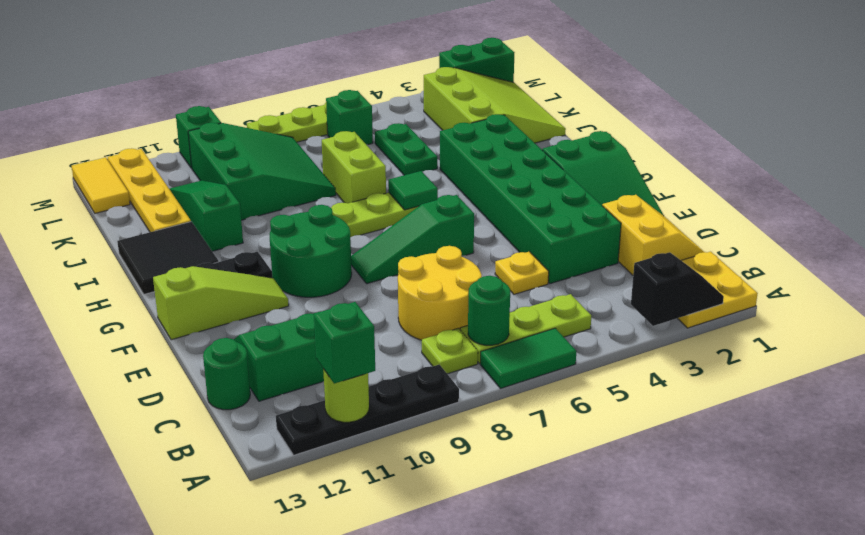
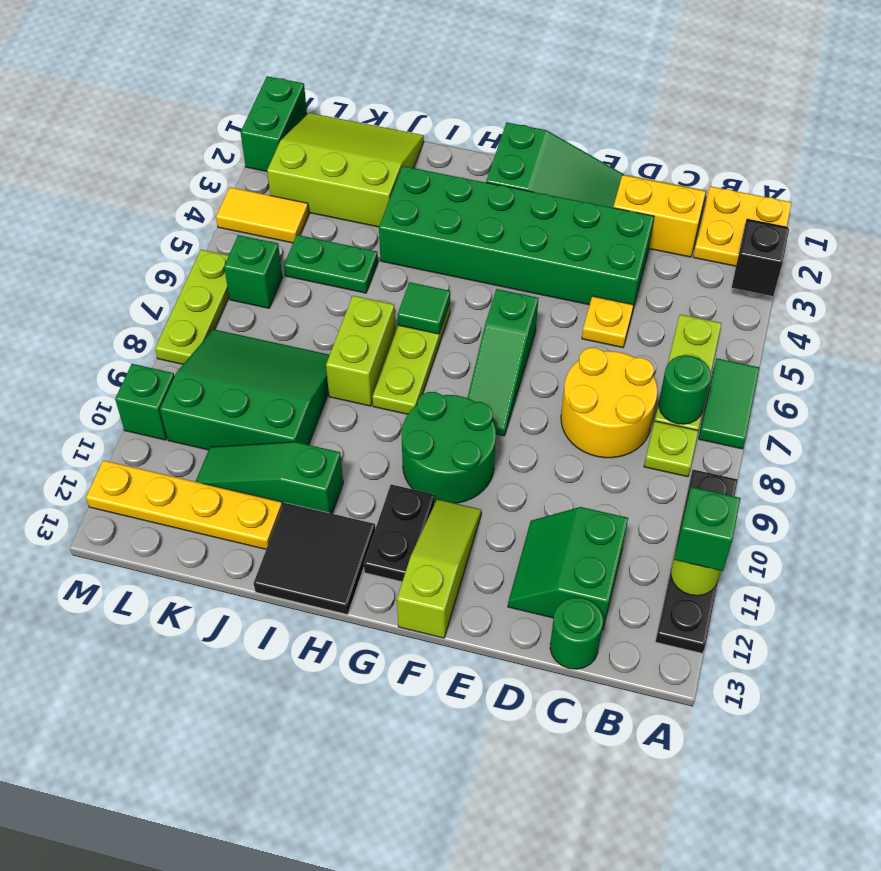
lime brick I7:J7 level 1 -> lime brick I7:I8 level 1
yellow tile L13:M13 level 1 -> yellow tile L4:M4 level 1

